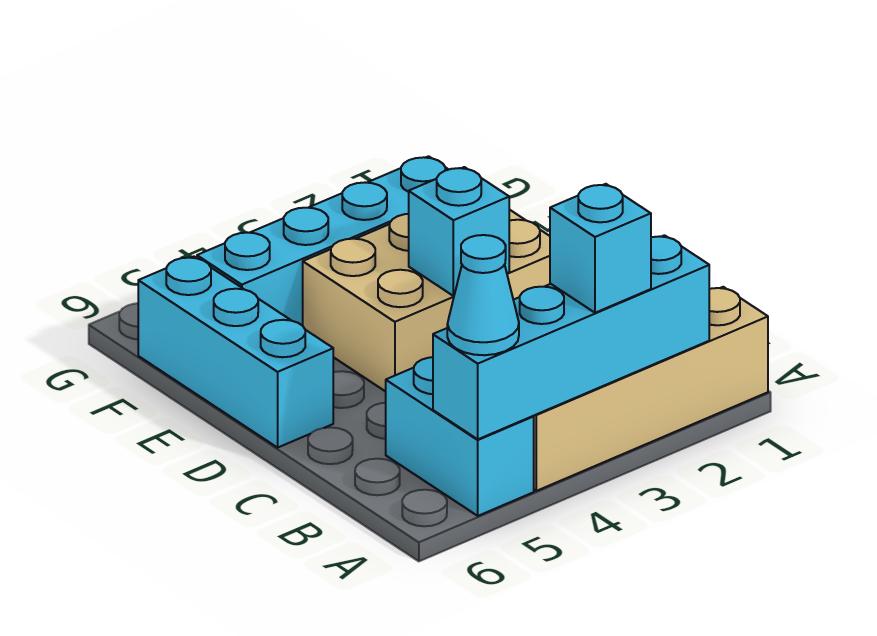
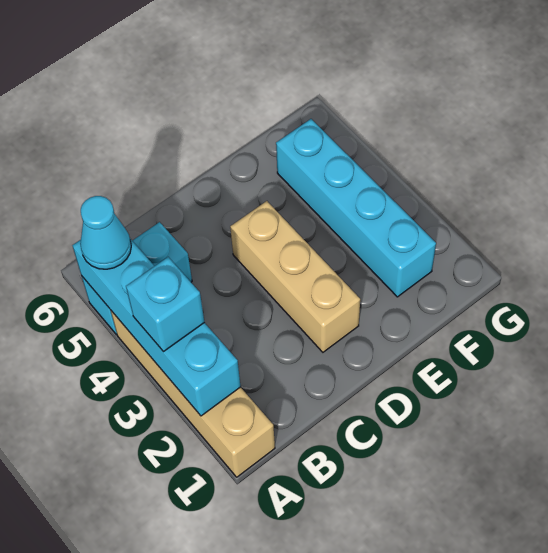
tan brick D2:E4 level 1 -> tan brick D2:D4 level 1
cyan brick D3 level 2 -> none
cyan brick D6:F6 level 1 -> none

